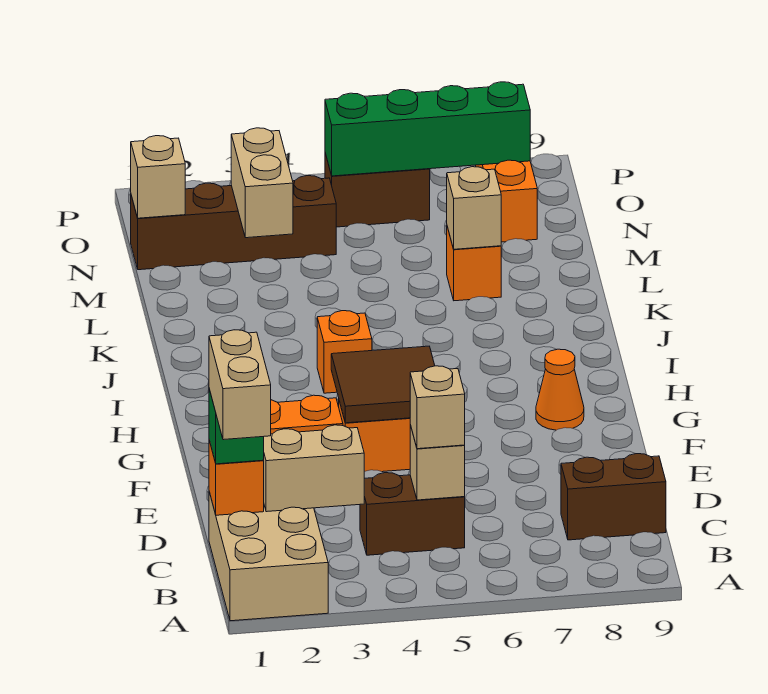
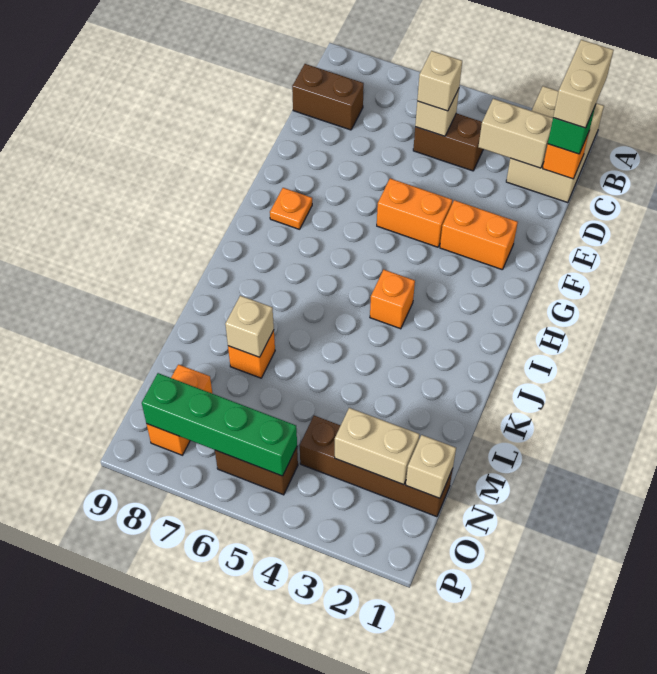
brown tile F4:G5 level 2 -> none
orange cone G8 level 1 -> orange plate G8 level 1
tan brick M3:N3 level 2 -> tan brick N2:N3 level 2

